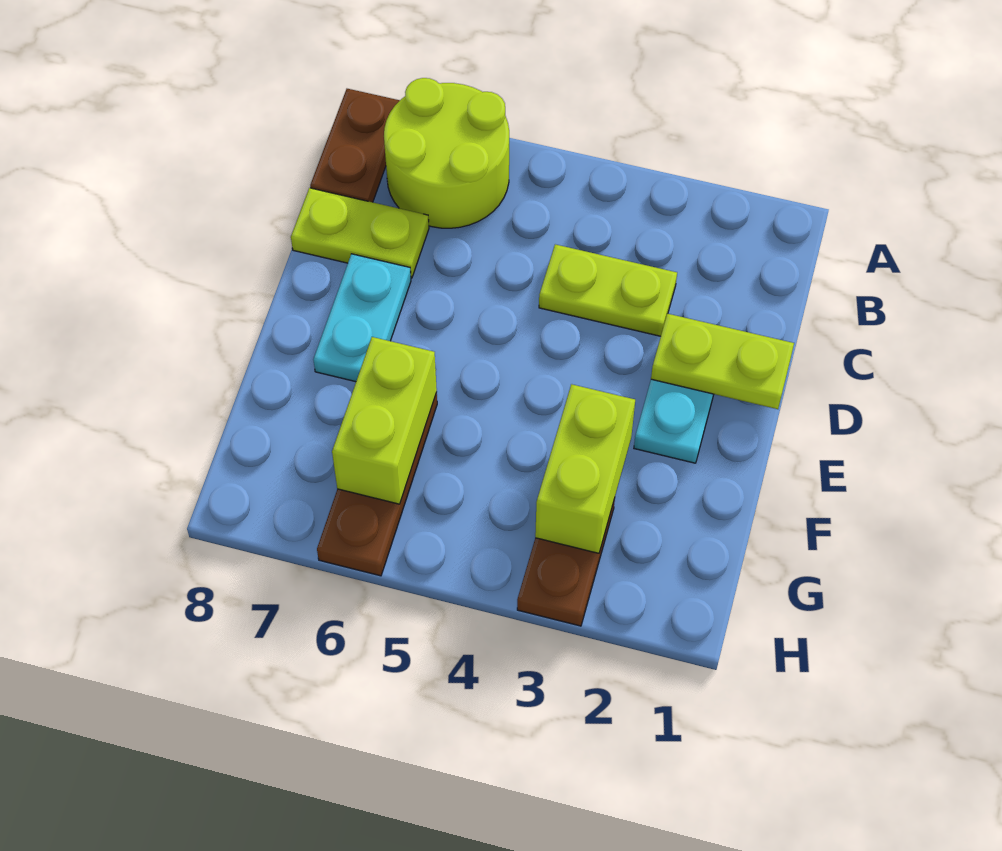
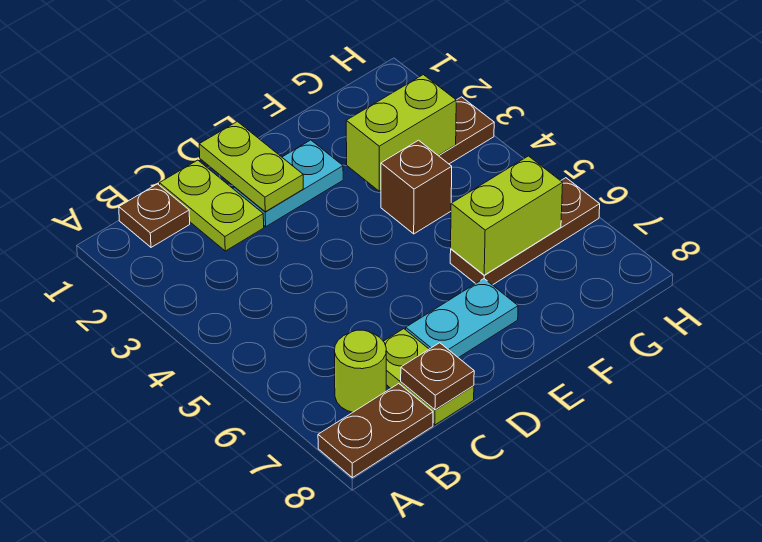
lime round brick A6:B7 level 1 -> lime round brick B7 level 1
none -> brown plate B1 level 1
lime plate C3:C4 level 1 -> lime plate C1:C2 level 1
none -> brown plate C8 level 2
none -> brown brick F4 level 1

